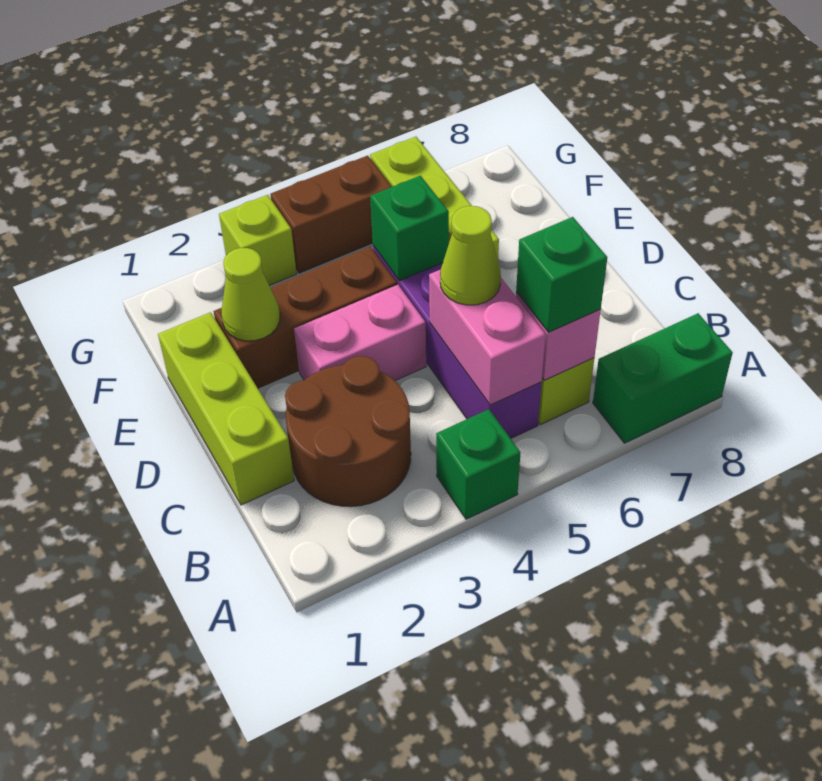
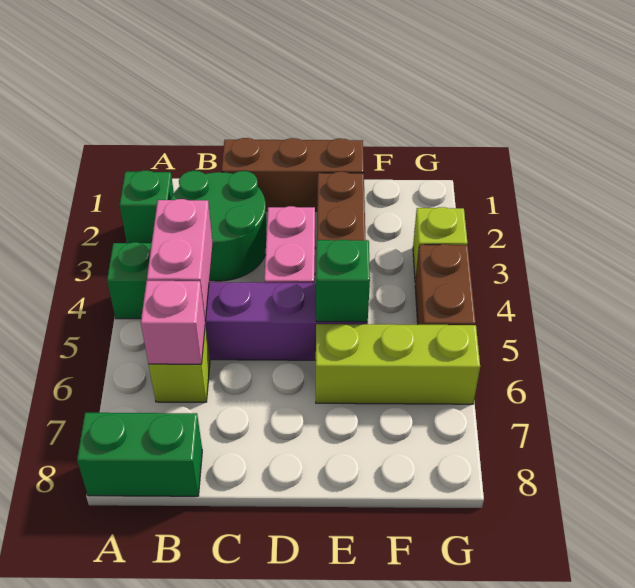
green brick A7:A8 level 1 -> green brick A8:B8 level 1
brown round brick B2:C3 level 1 -> green round brick B2:C3 level 1
pink brick B5:C5 level 2 -> pink brick B4:B5 level 2
green brick B6 level 3 -> green brick A2 level 1
lime brick C1:E1 level 1 -> brown brick C1:E1 level 1
lime cone C5 level 3 -> none
lime cone E2 level 2 -> none

